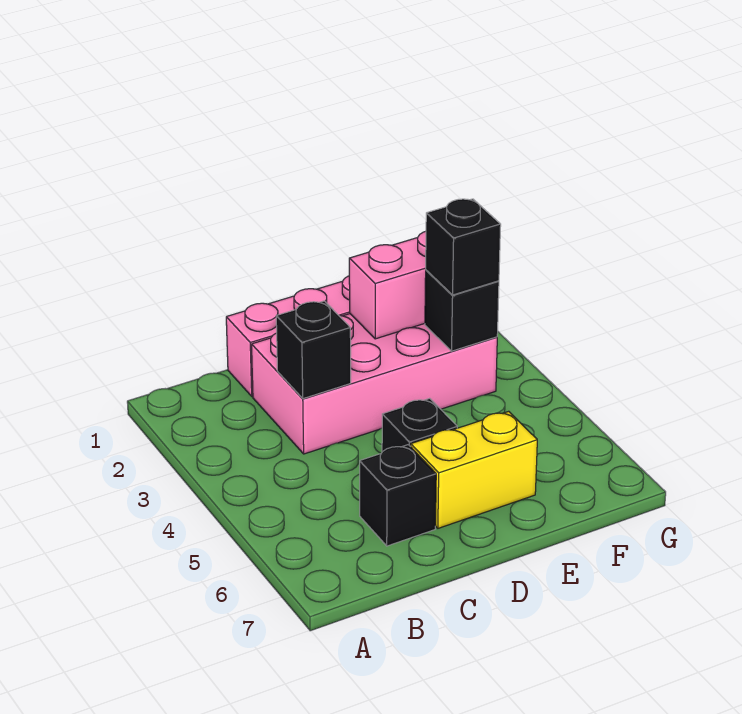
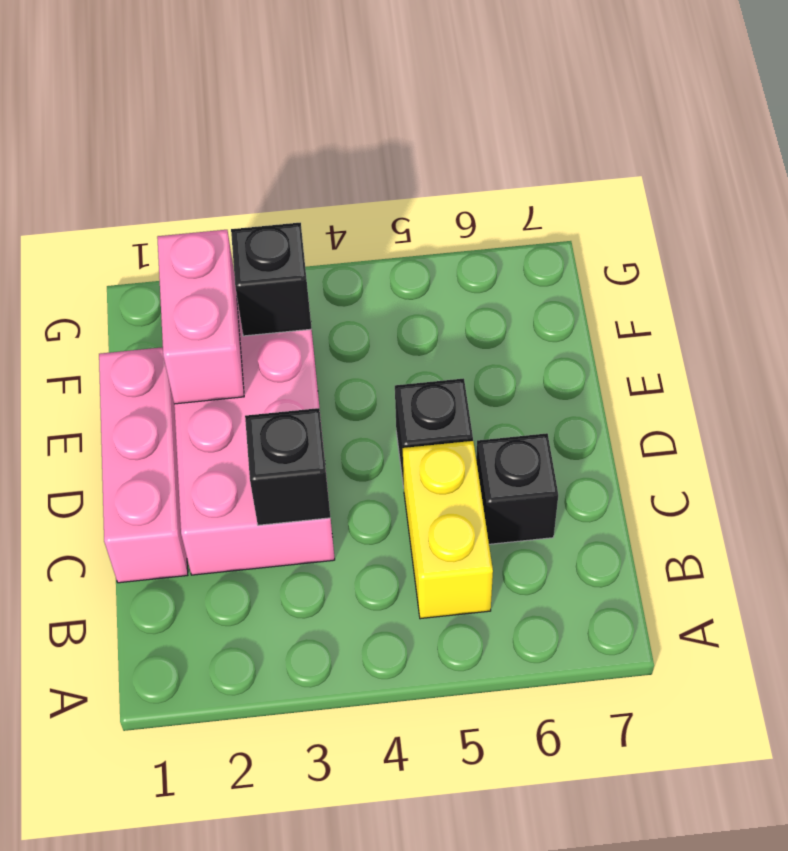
yellow brick D6:E6 level 1 -> yellow brick B5:C5 level 1
black brick F3 level 3 -> none

